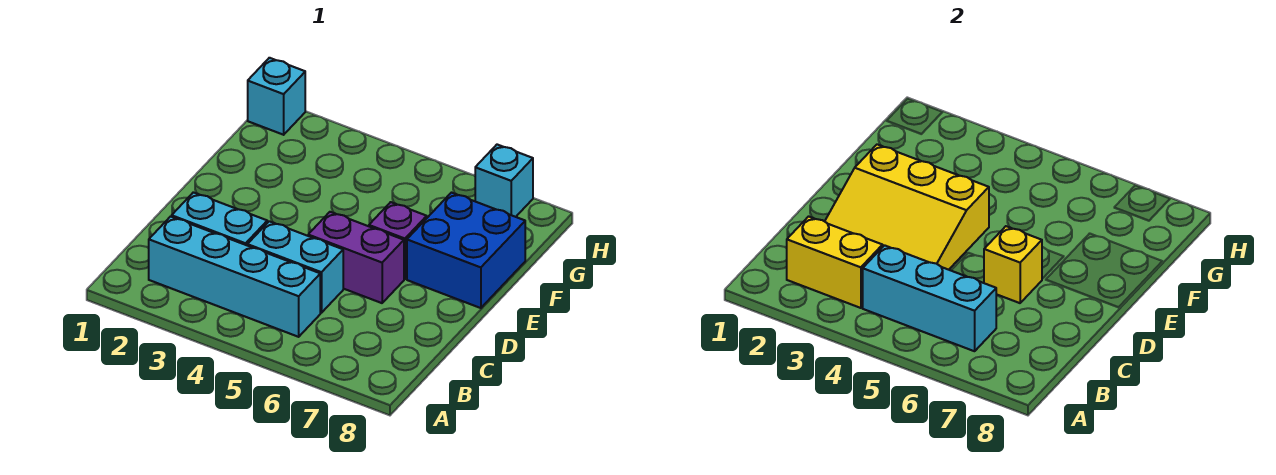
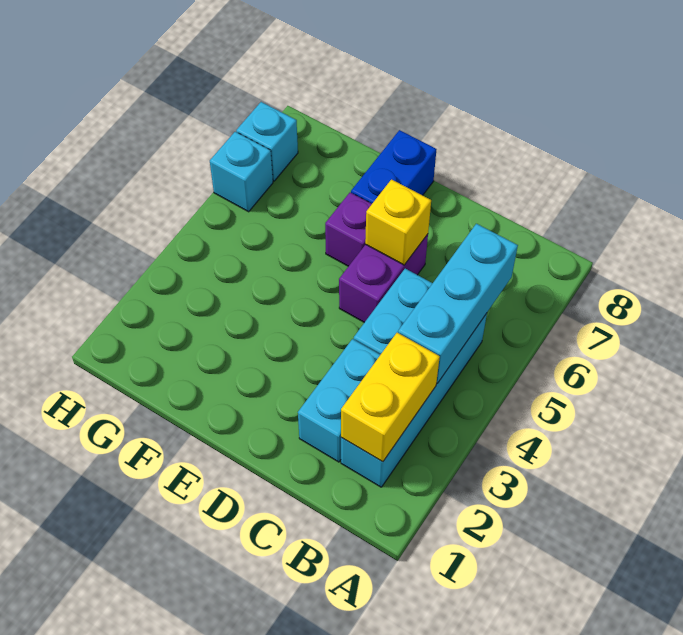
yellow slope C2:E4 level 2 top E -> none
blue brick E7:F8 level 1 -> blue brick E7:E8 level 1
cyan brick H1 level 1 -> cyan brick H6 level 1

